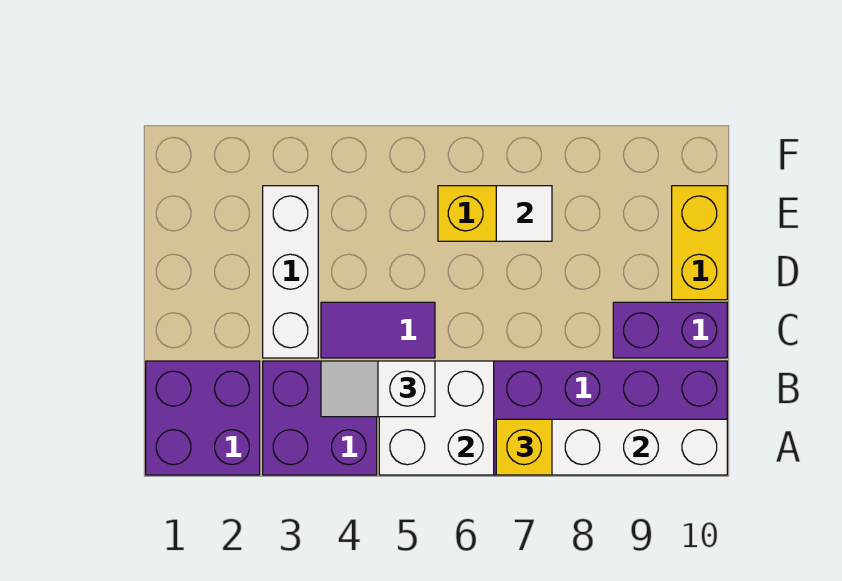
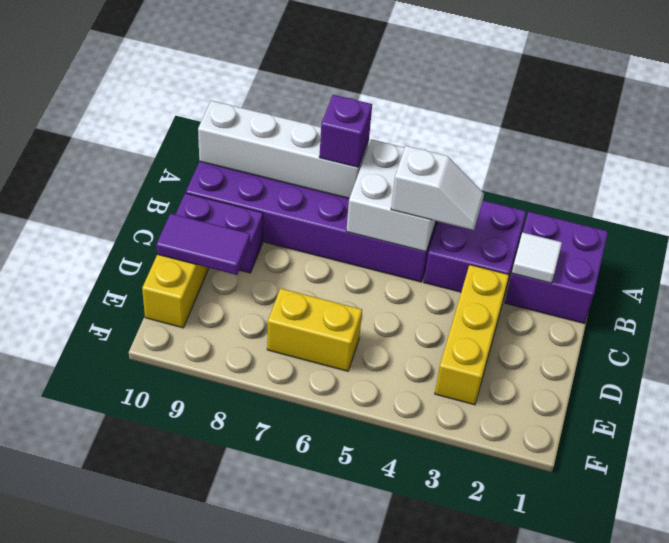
yellow brick A7 level 3 -> purple brick A7 level 3
white brick C3:E3 level 1 -> yellow brick C3:E3 level 1
purple tile C4:C5 level 1 -> purple tile D9:D10 level 2
white tile E7 level 2 -> white tile B2 level 2

